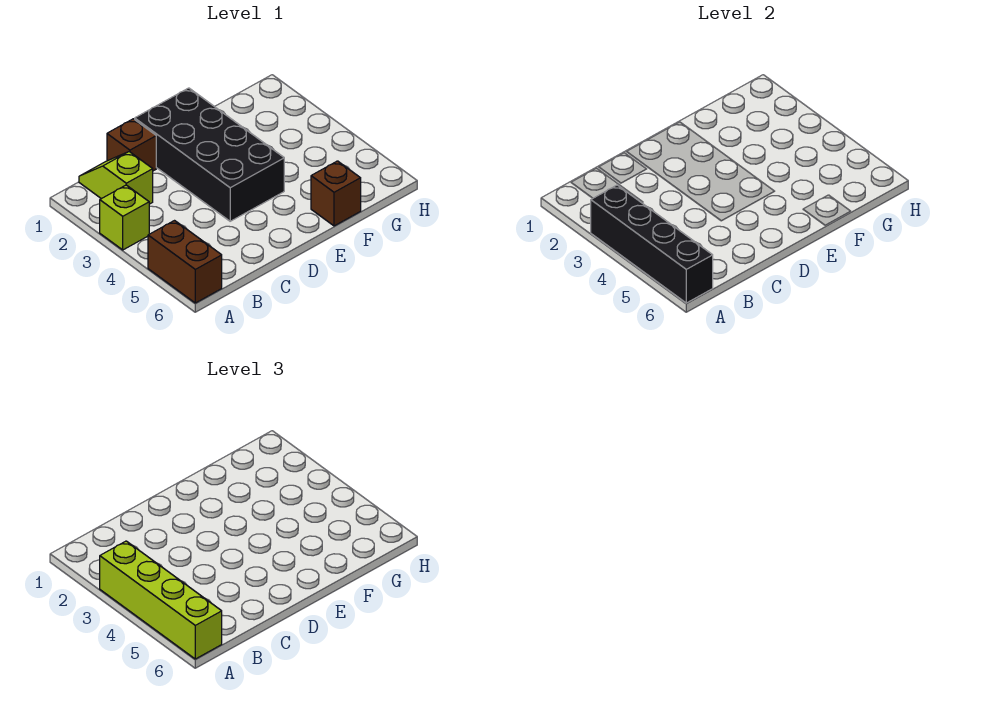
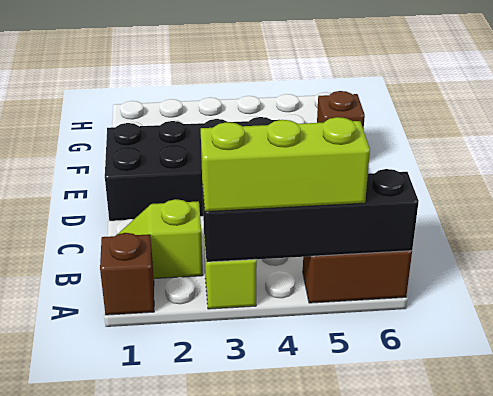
lime brick A3:A6 level 3 -> lime brick A3:A5 level 3
brown brick C1 level 1 -> brown brick A1 level 1

